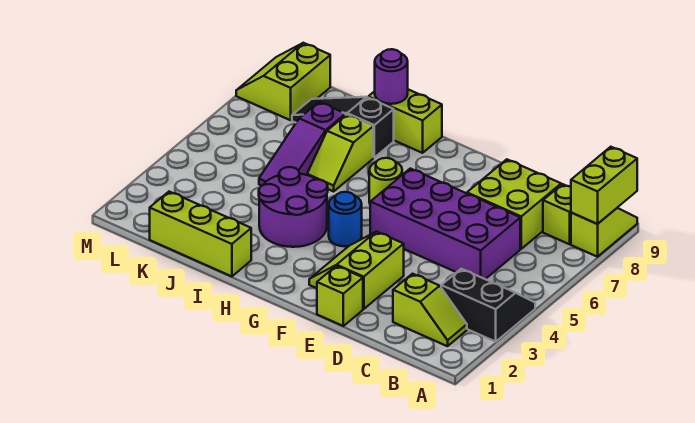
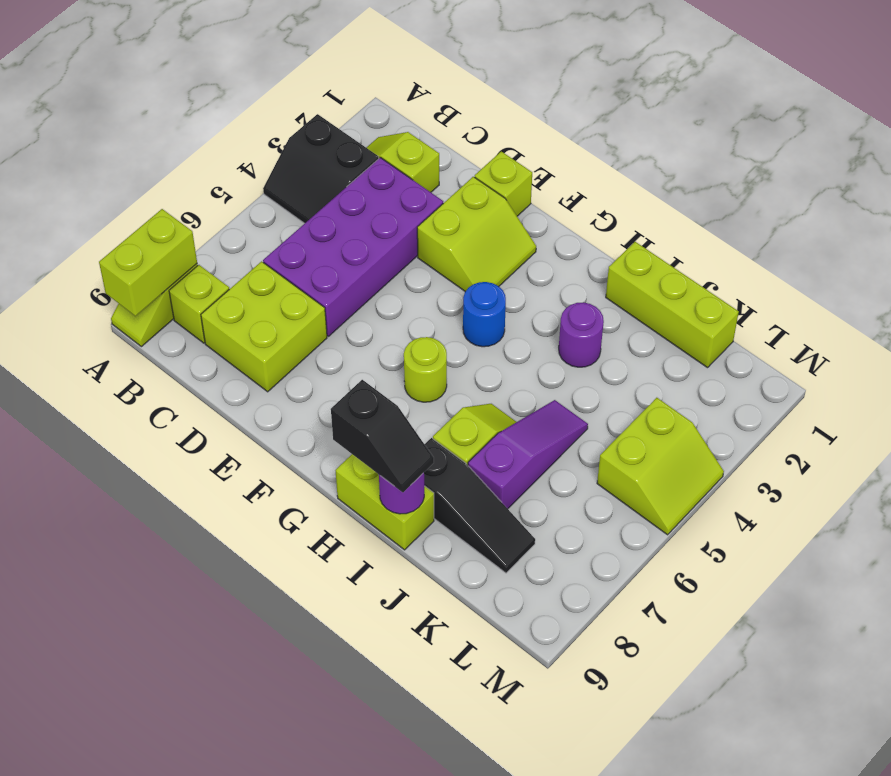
purple brick C5:F6 level 1 -> purple brick C3:D6 level 1
purple round brick H3:I4 level 1 -> purple round brick I3 level 1
none -> black slope H9:I9 level 3 top H
lime slope L8:M9 level 1 top L -> lime slope L4:M5 level 1 top L

